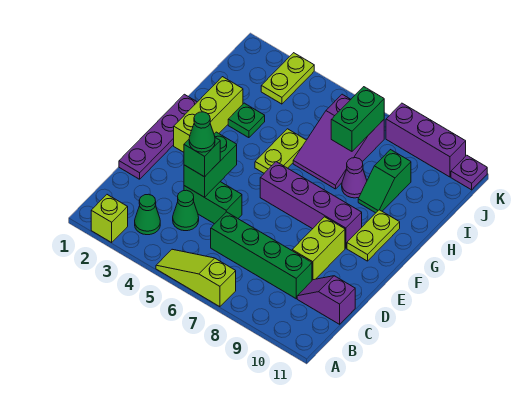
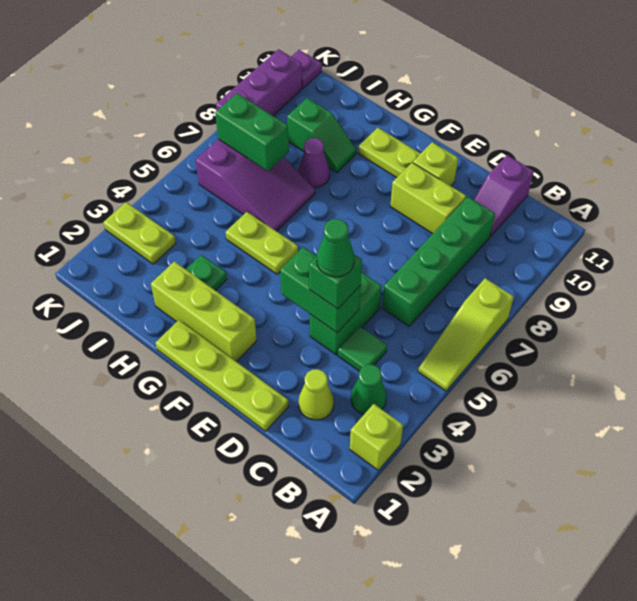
none -> lime cone C2 level 1
green cone C4 level 1 -> green tile C4 level 1
purple plate D1:G1 level 1 -> lime plate D1:G1 level 1
none -> lime brick E10 level 1
purple brick F6:F9 level 1 -> none

